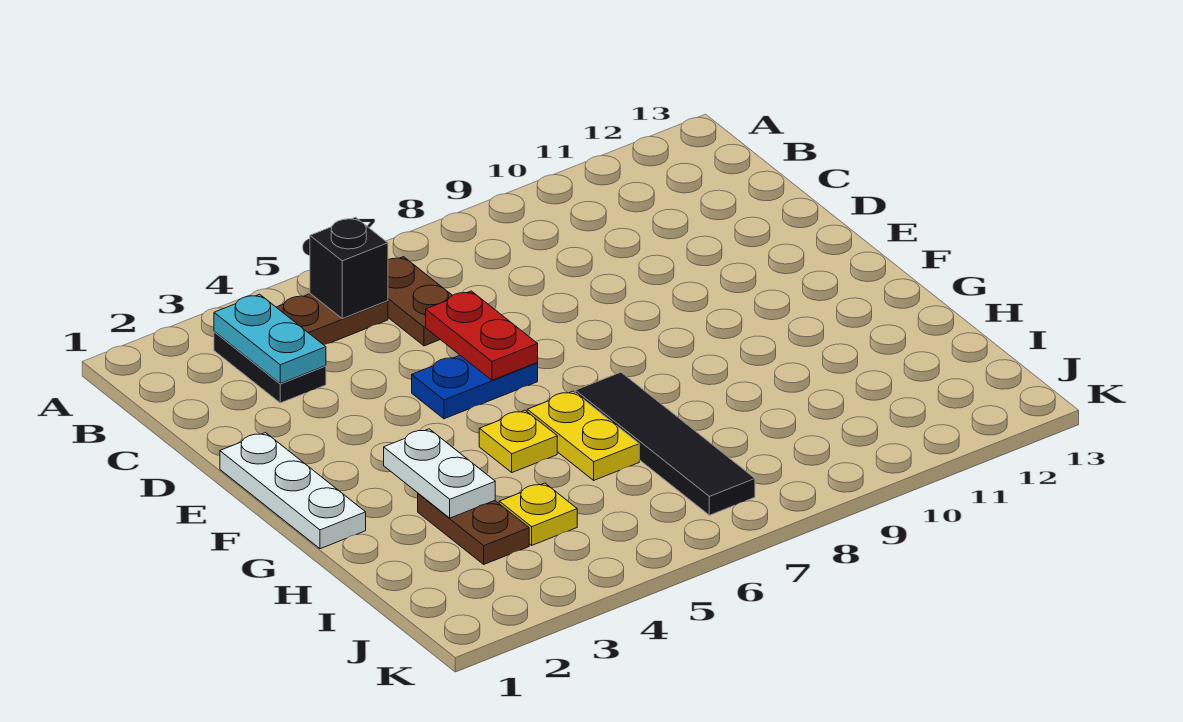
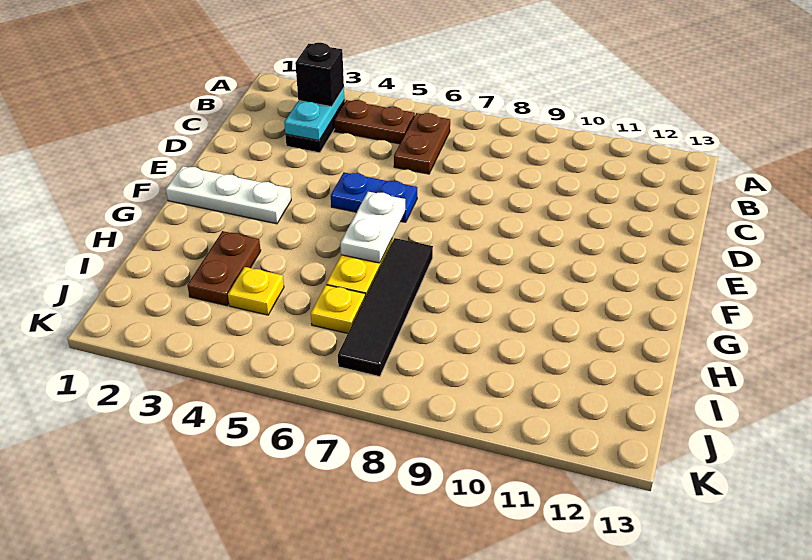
black brick B5 level 2 -> black brick B3 level 3
red plate D6:E6 level 2 -> none
white plate E1:G1 level 1 -> white plate F1:F3 level 1
white plate G3:H3 level 2 -> white plate F6:G6 level 2
yellow plate G5 level 1 -> yellow plate I6 level 1

